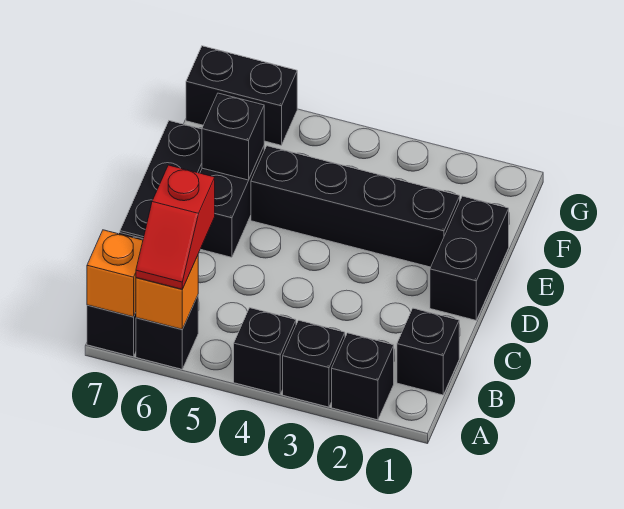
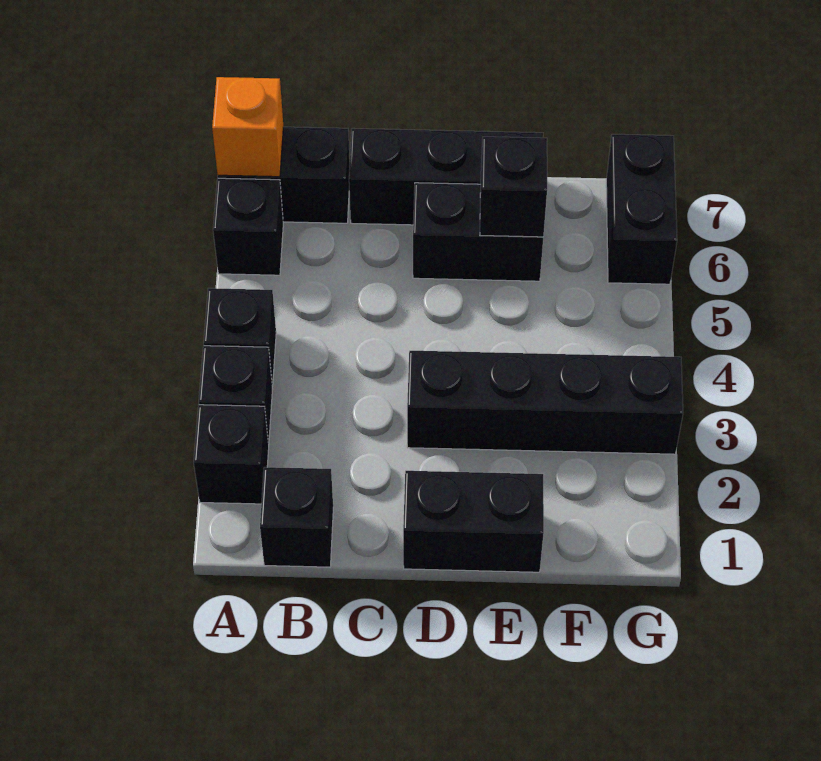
orange brick A6 level 2 -> none
red slope A6:B6 level 3 top B -> none
black brick E2:E5 level 1 -> black brick D3:G3 level 1

